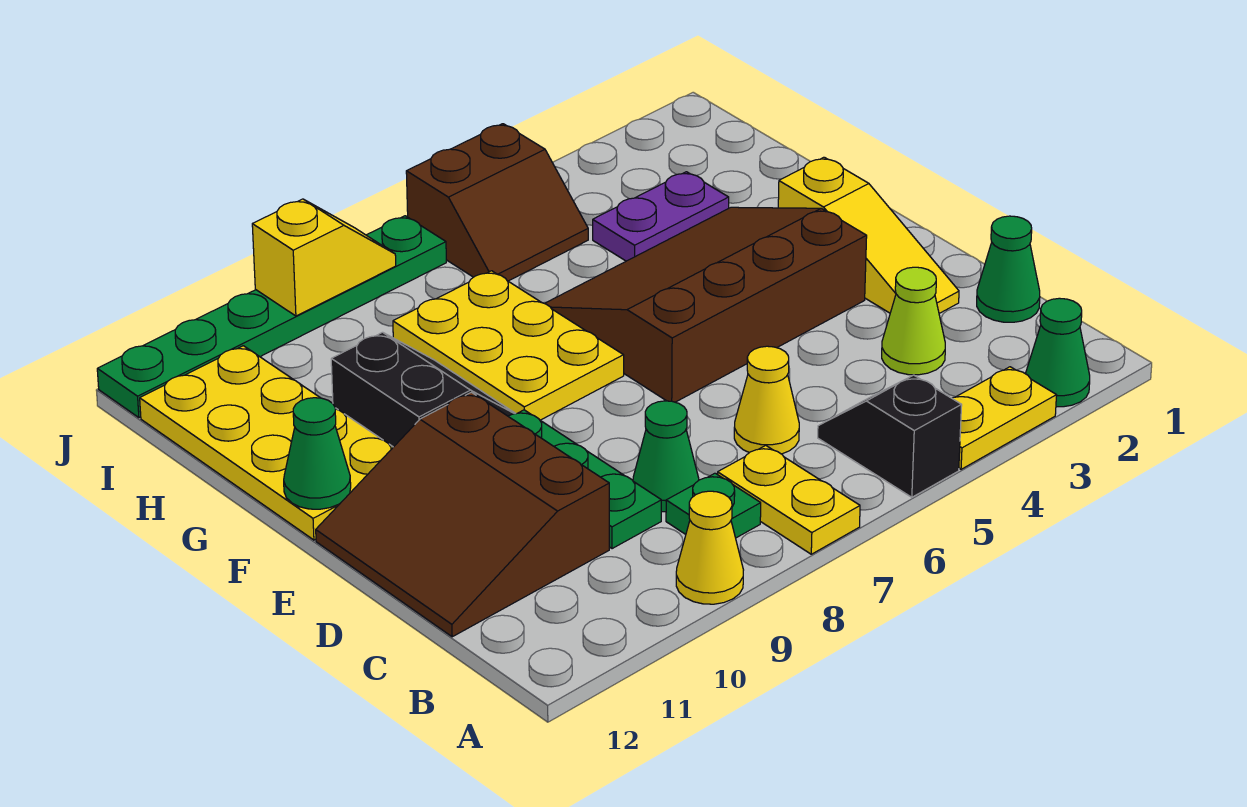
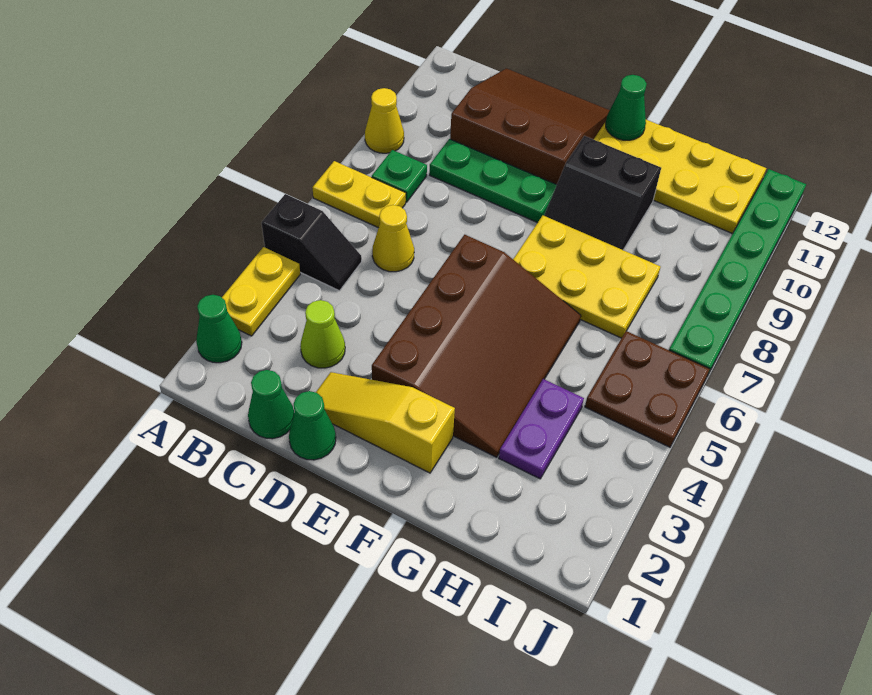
green cone C8 level 1 -> green cone D1 level 1
brown slope I5:J6 level 1 top J -> brown plate I5:J6 level 1
yellow slope J8:J9 level 2 top 9 -> none

